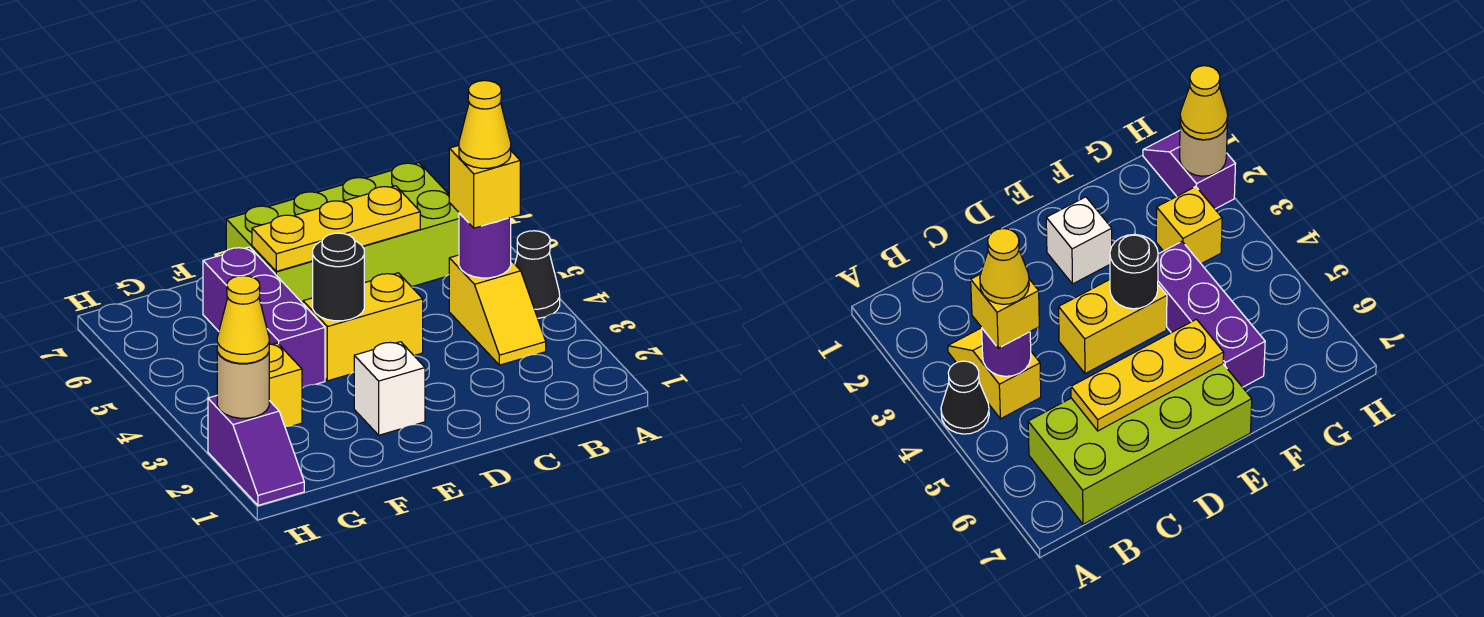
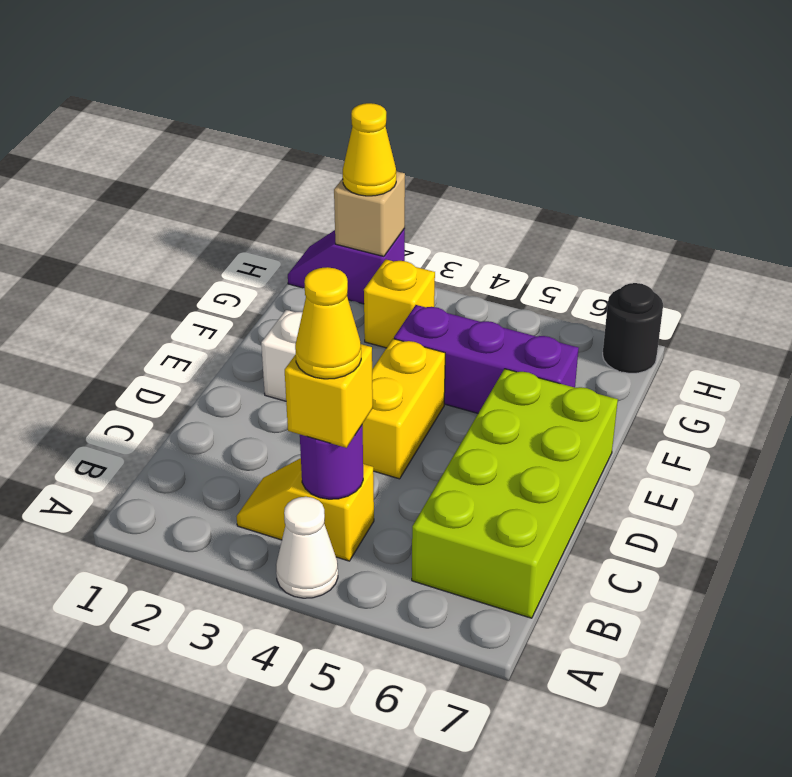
black cone A4 level 1 -> white cone A4 level 1
yellow plate C6:E6 level 2 -> none
black round brick E4 level 2 -> black round brick H7 level 1
tan round brick H2 level 2 -> tan brick H2 level 2

